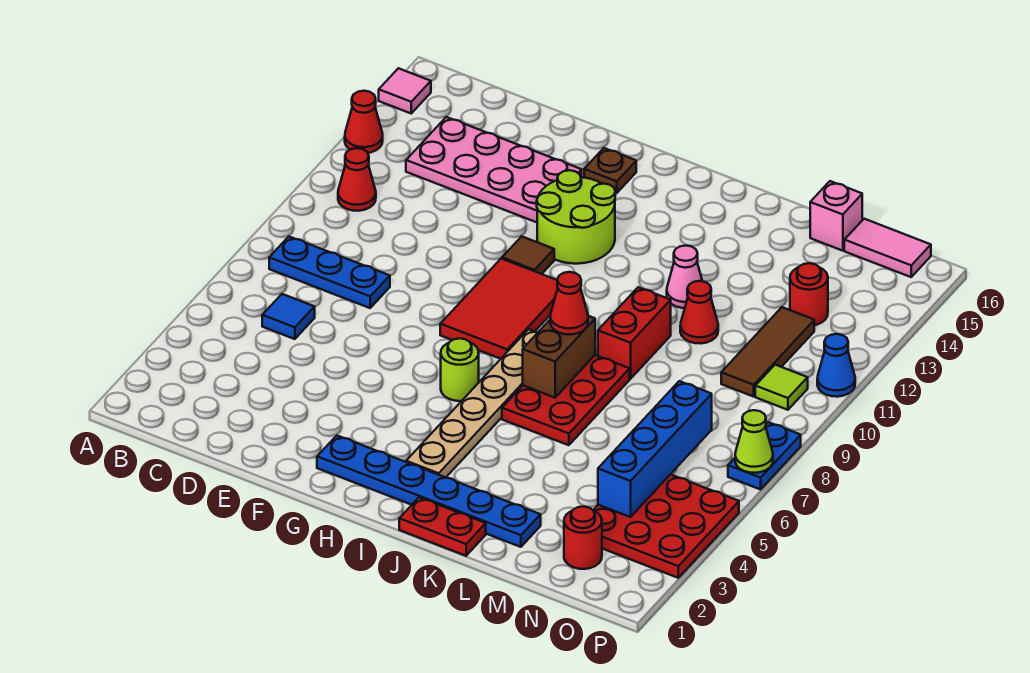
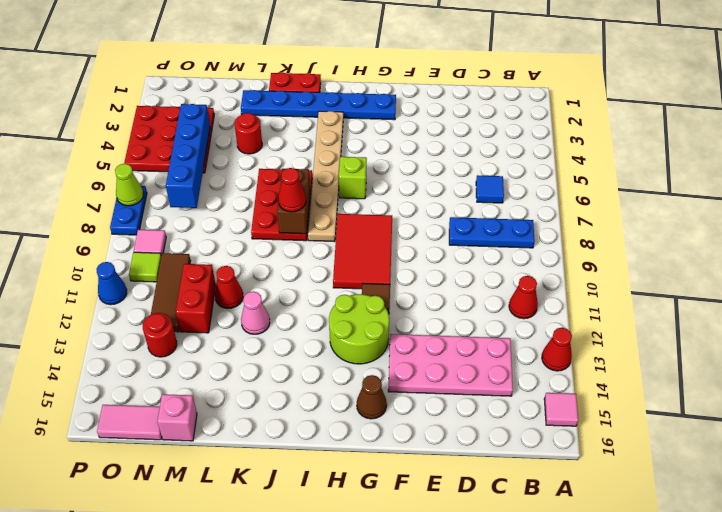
brown plate G15 level 1 -> brown cone G15 level 1
lime round brick H6 level 1 -> lime brick H6 level 1
red brick K9:K10 level 1 -> red brick M11:M12 level 1
red round brick N2 level 1 -> red round brick L4 level 1
none -> pink tile O9 level 1

